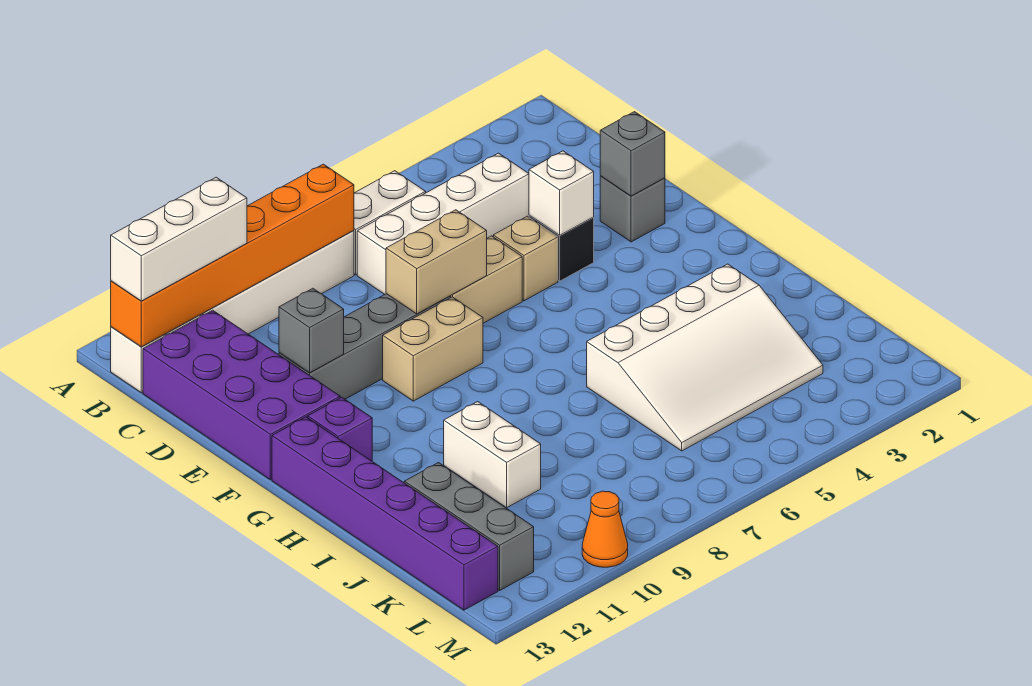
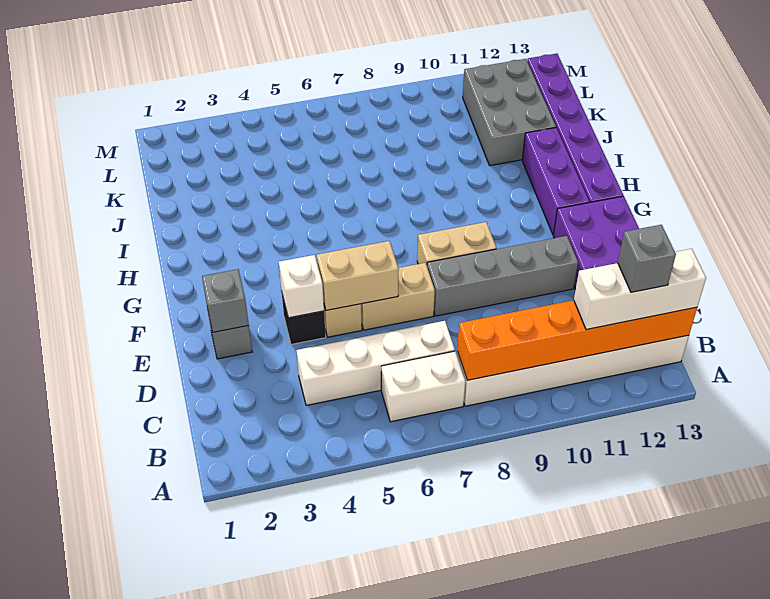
tan brick E7:E8 level 2 -> tan brick E5:E6 level 2
grey brick E11 level 2 -> grey brick B12 level 4
purple brick G12 level 1 -> purple brick G12:I12 level 1
white slope I3:K6 level 1 top I -> none
white brick I10:J10 level 1 -> none
grey brick J12:L12 level 1 -> grey brick J11:L12 level 1
orange cone M10 level 1 -> none

